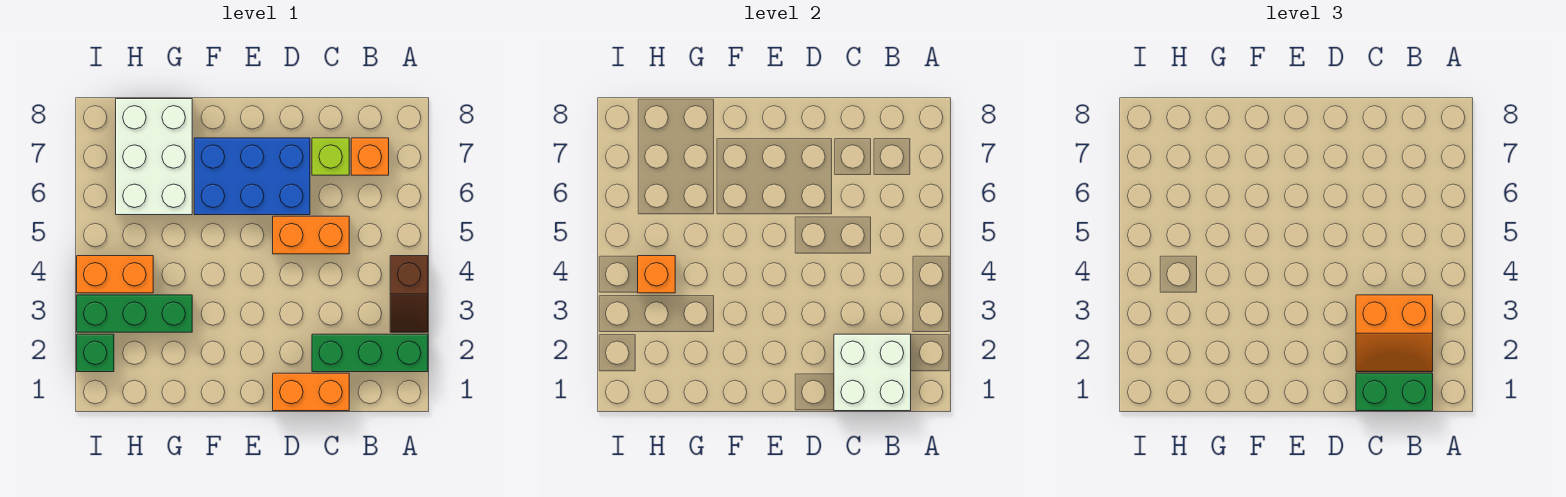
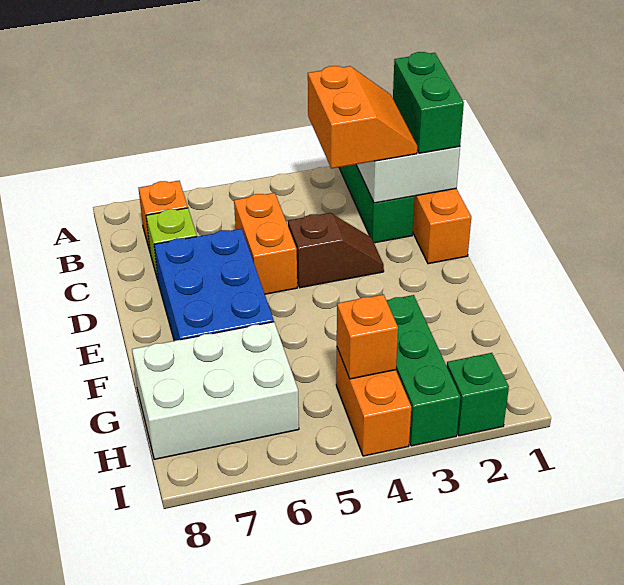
brown slope A3:A4 level 1 top 4 -> brown slope D3:D4 level 1 top 4

